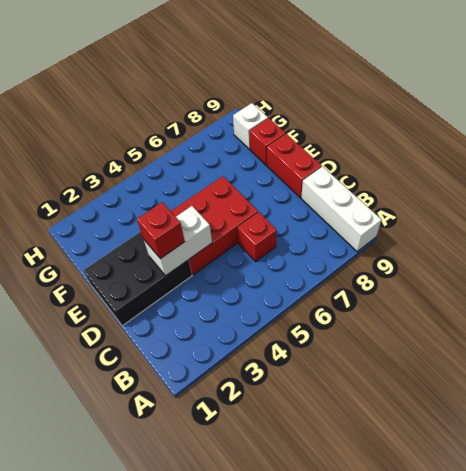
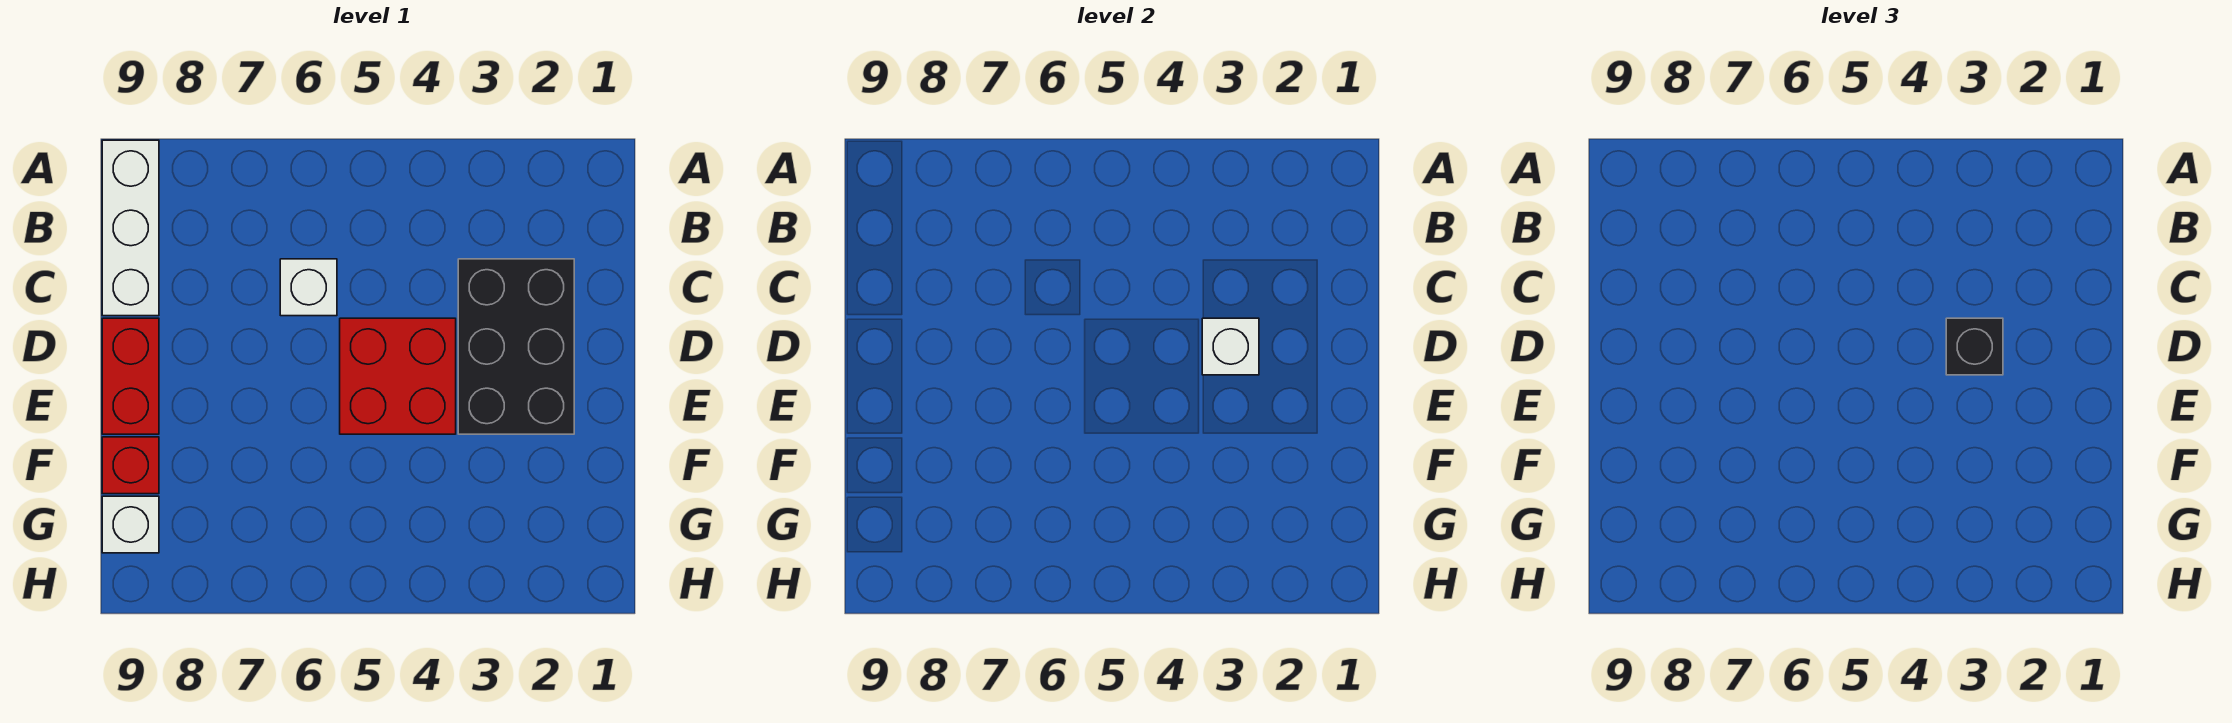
red brick C6 level 1 -> white brick C6 level 1
black brick D1:E3 level 1 -> black brick C2:E3 level 1
white brick D3:D4 level 2 -> white brick D3 level 2
red brick D3 level 3 -> black brick D3 level 3
red brick D4:E6 level 1 -> red brick D4:E5 level 1

